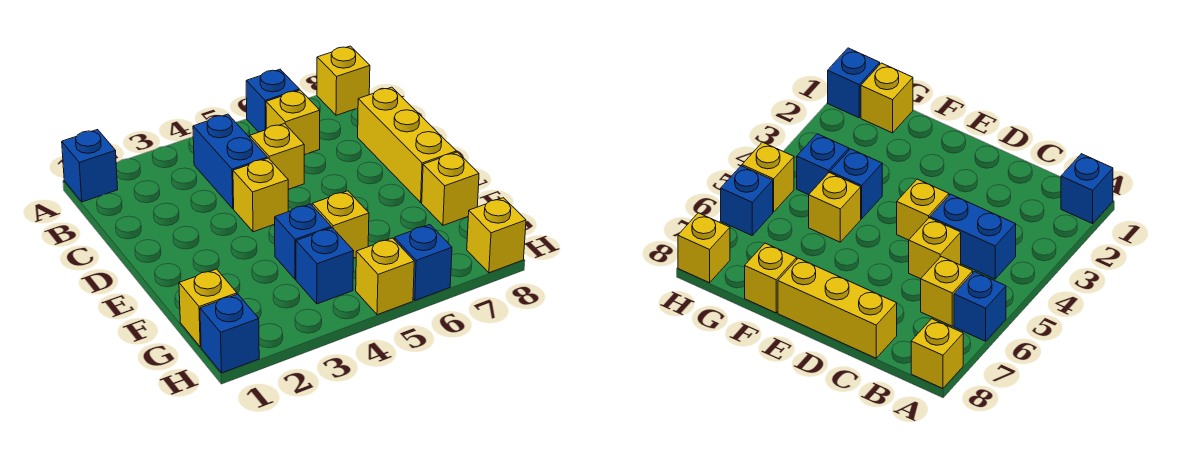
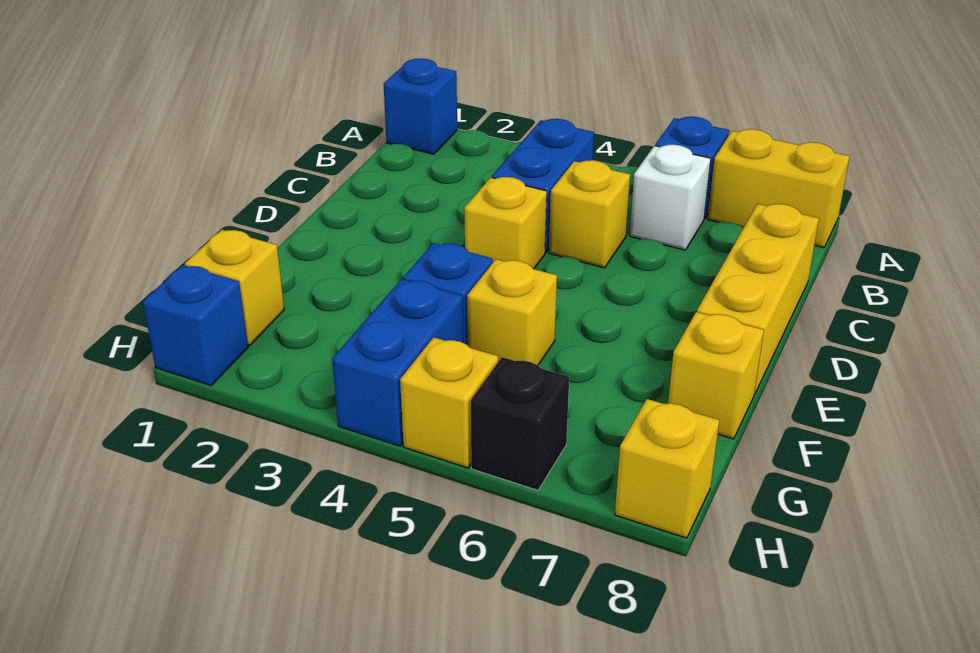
yellow brick A8 level 1 -> yellow brick A7:A8 level 1
yellow brick B6 level 1 -> white brick B6 level 1
blue brick G4 level 1 -> blue brick G4:H4 level 1
blue brick H6 level 1 -> black brick H6 level 1

